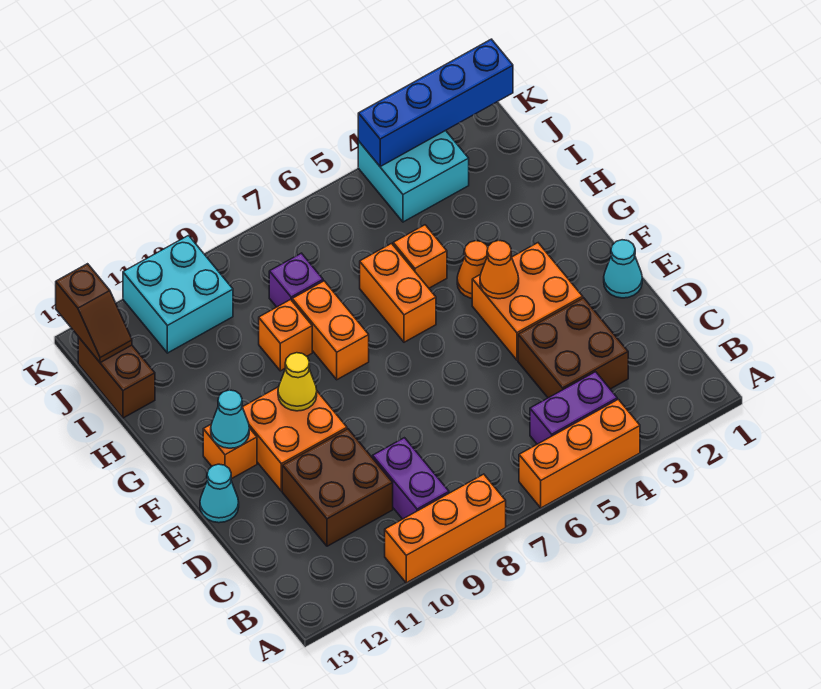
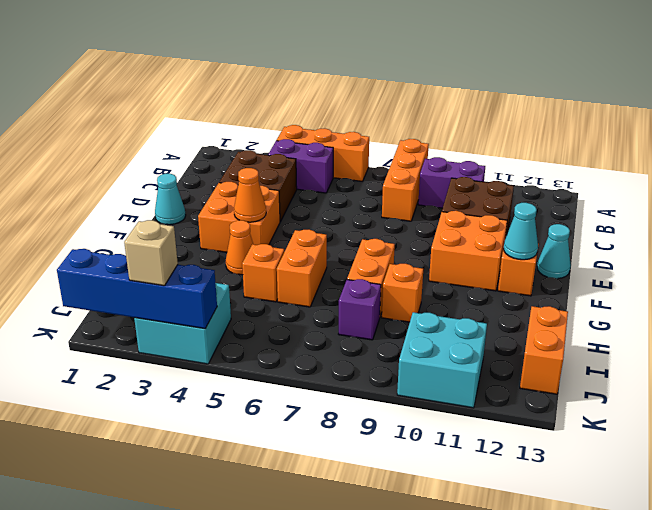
orange brick A8:A10 level 1 -> orange brick A8:C8 level 1
purple brick B9:C9 level 1 -> purple brick B9:B10 level 1
yellow cone F10 level 2 -> none
brown brick I13:J13 level 1 -> orange brick I13:J13 level 1
brown slope J13:K13 level 2 top K -> none
none -> tan brick K3 level 3

